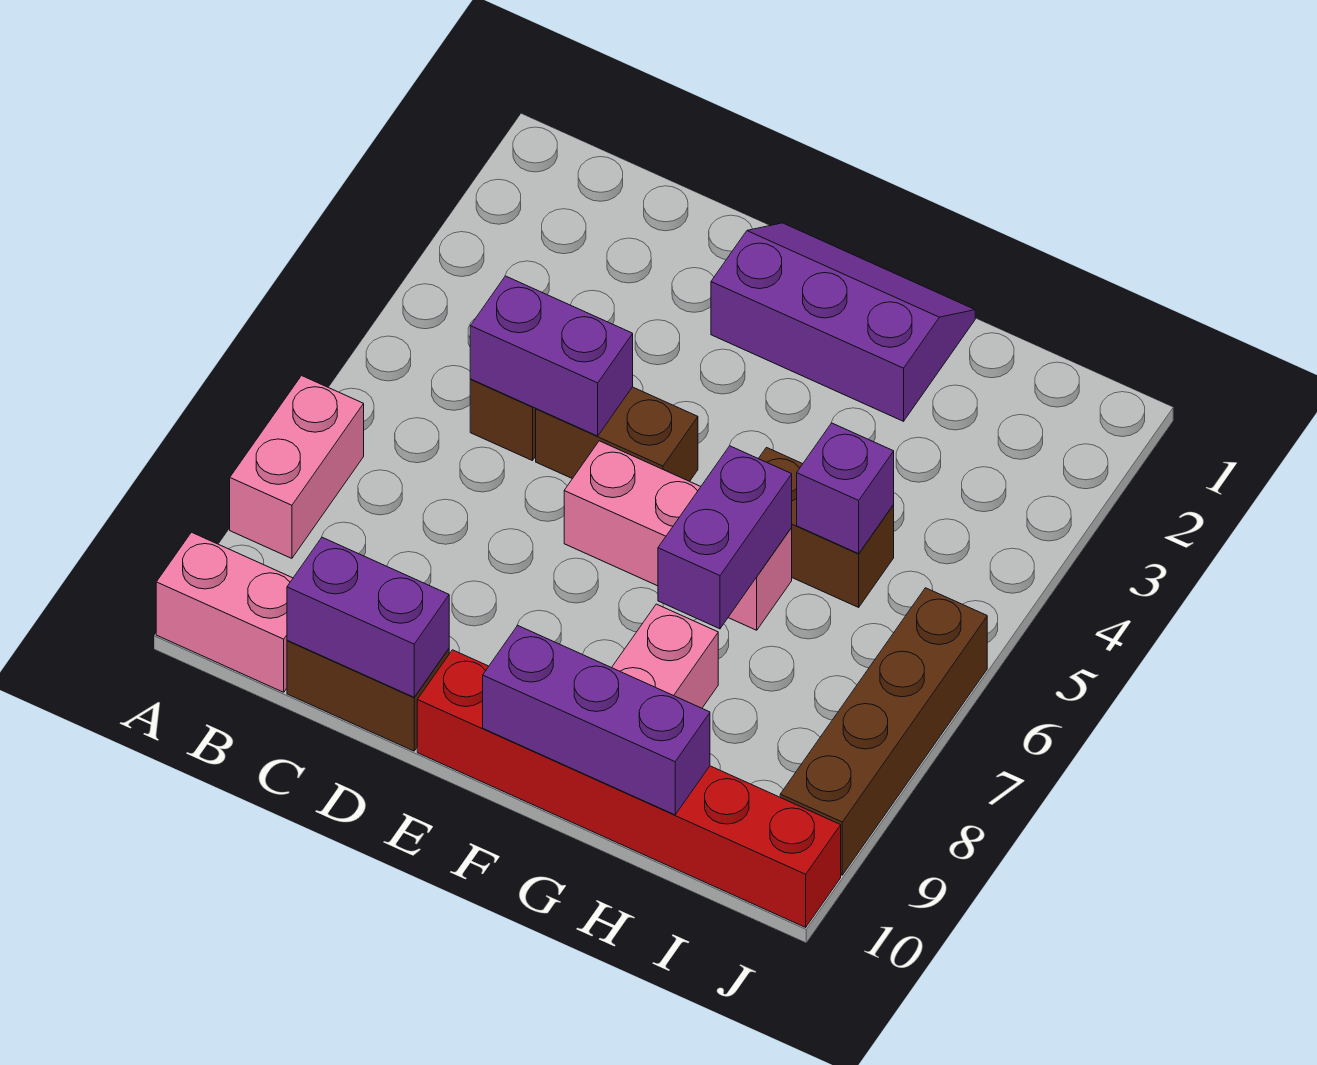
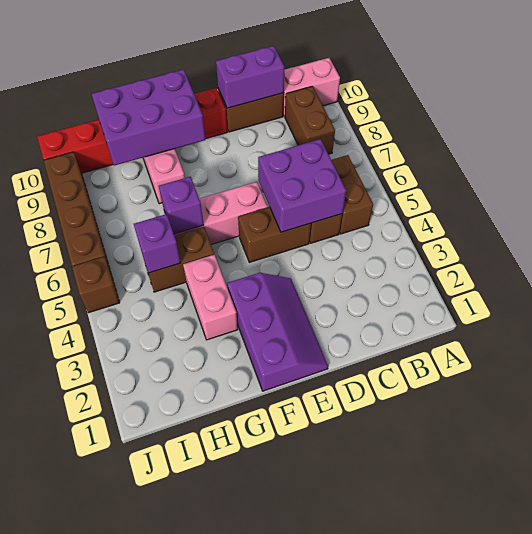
pink brick A7:A8 level 1 -> pink brick G3:G4 level 1
none -> brown brick B5:B6 level 1
none -> brown brick B8:B9 level 1
purple brick C5:D5 level 2 -> purple brick C5:D6 level 2
purple slope E1:G2 level 1 top 2 -> purple slope E1:F3 level 1 top F
purple brick F10:H10 level 2 -> purple brick F9:H10 level 2
purple brick G6:G7 level 2 -> purple brick G6 level 2
none -> brown brick J5 level 1

